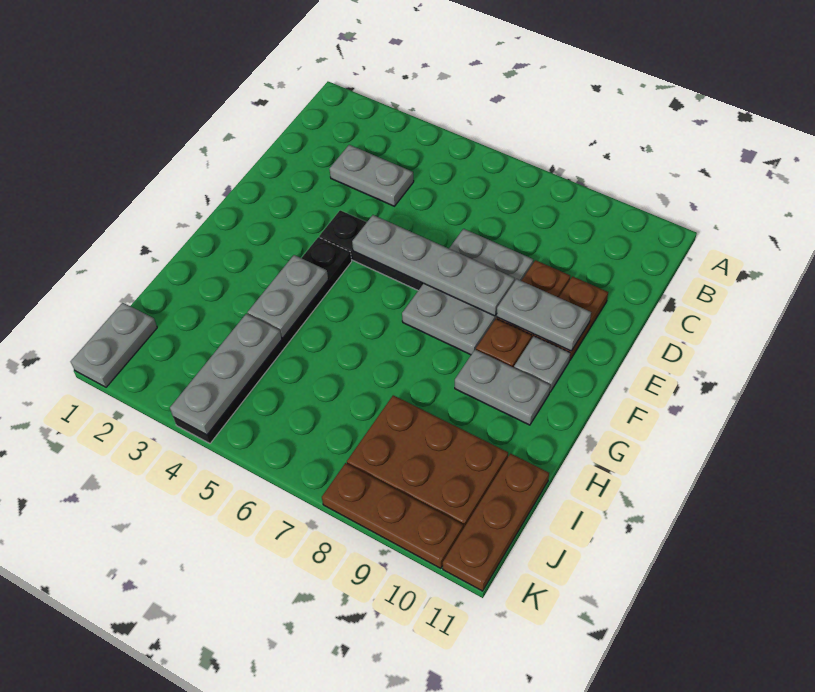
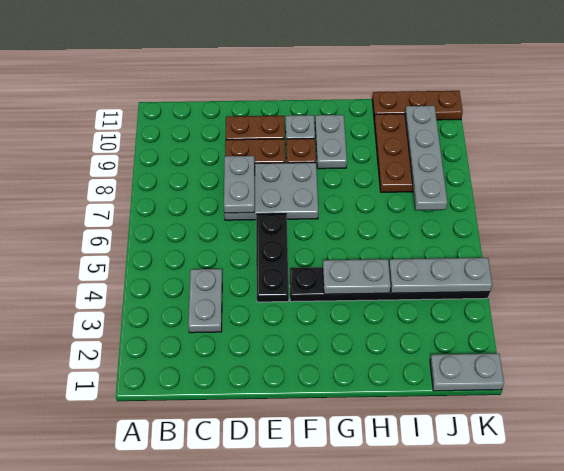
grey plate E5:E8 level 2 -> grey plate J7:J10 level 2
grey plate E9:E10 level 2 -> grey plate D7:D8 level 2
brown plate K8:K10 level 1 -> none

